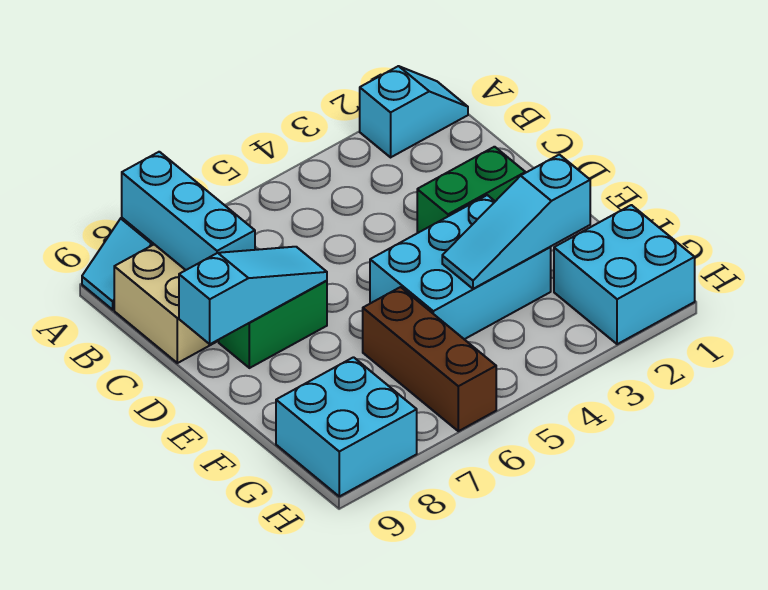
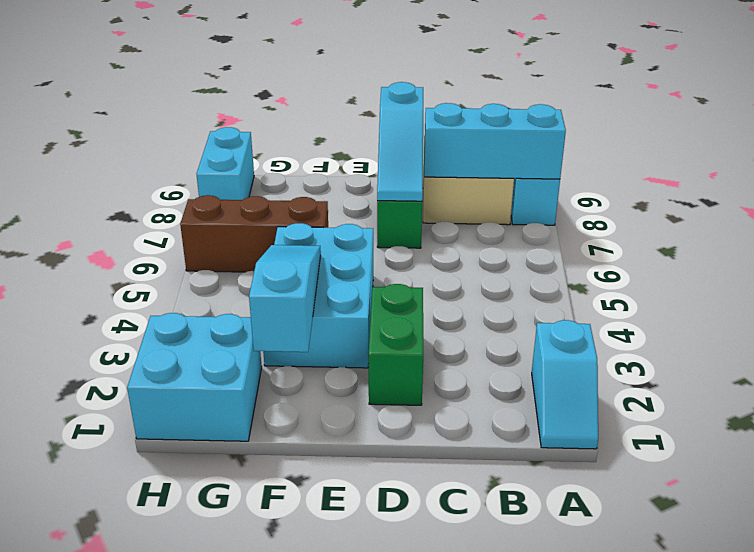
cyan brick G8:H9 level 1 -> cyan brick H8:H9 level 1

